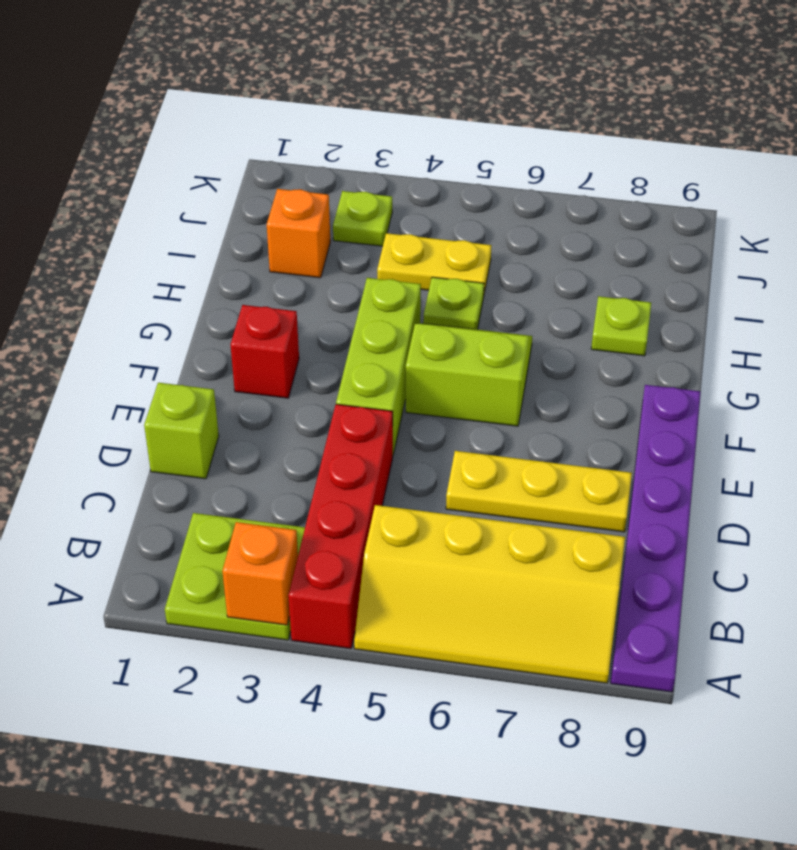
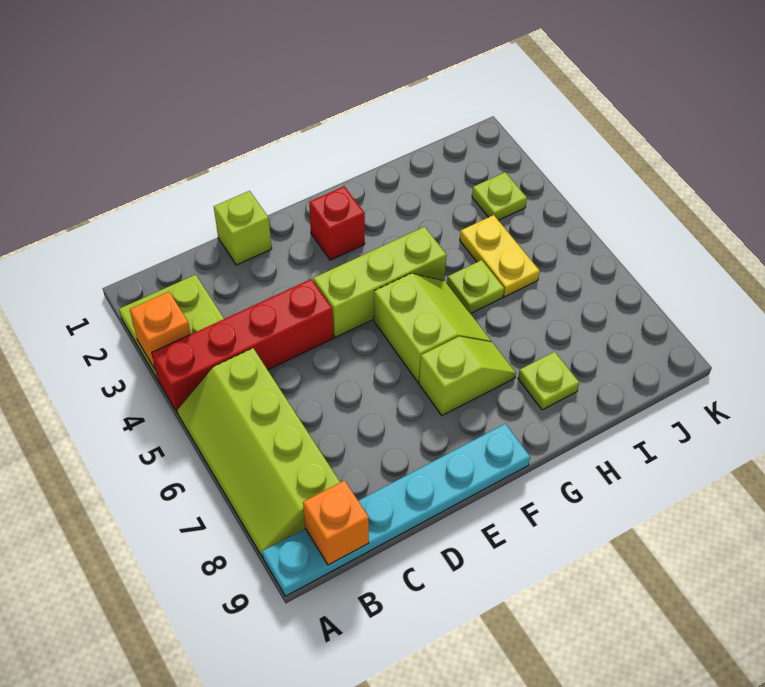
yellow slope A5:B8 level 1 top B -> lime slope A5:B8 level 1 top B
purple plate A9:F9 level 1 -> cyan plate A9:F9 level 1
yellow plate D6:D8 level 1 -> none
none -> lime slope F7:G7 level 1 top F
orange brick I2 level 1 -> orange brick B9 level 2

